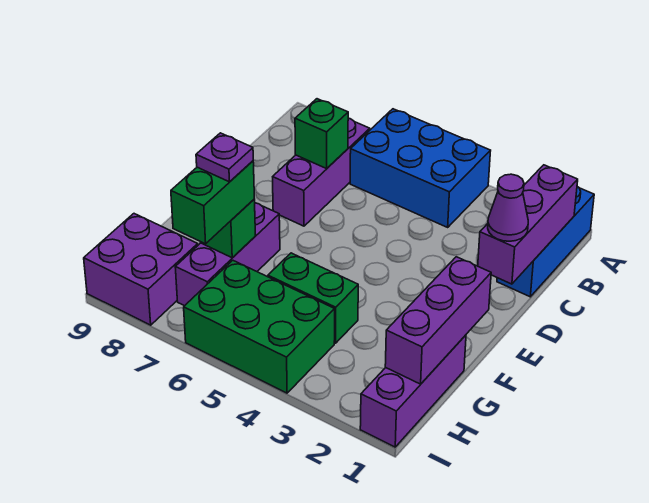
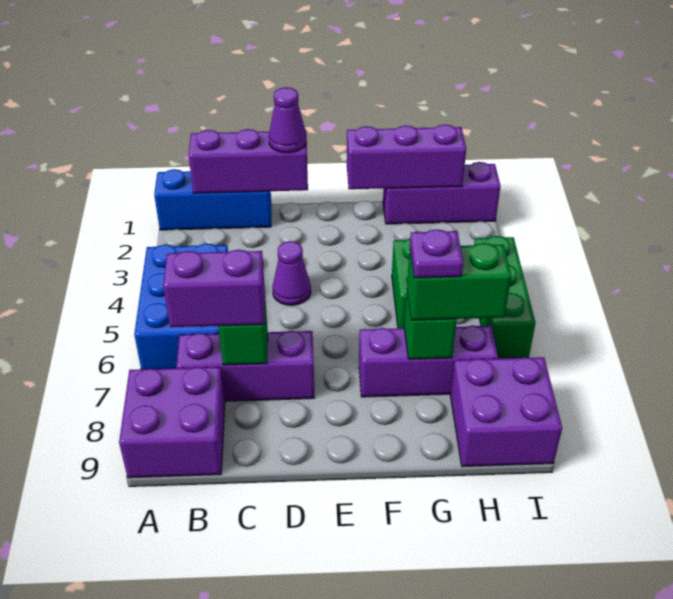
none -> purple brick A8:B9 level 1
none -> purple brick B7:C7 level 3
none -> purple cone D4 level 1
green brick H4:I6 level 1 -> green brick I4:I6 level 1

